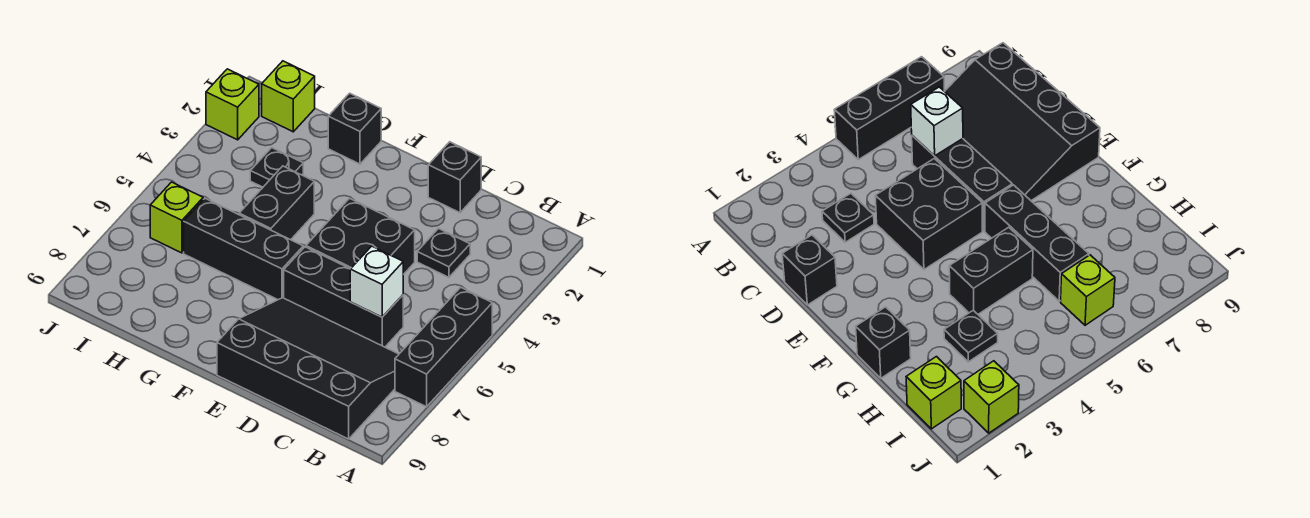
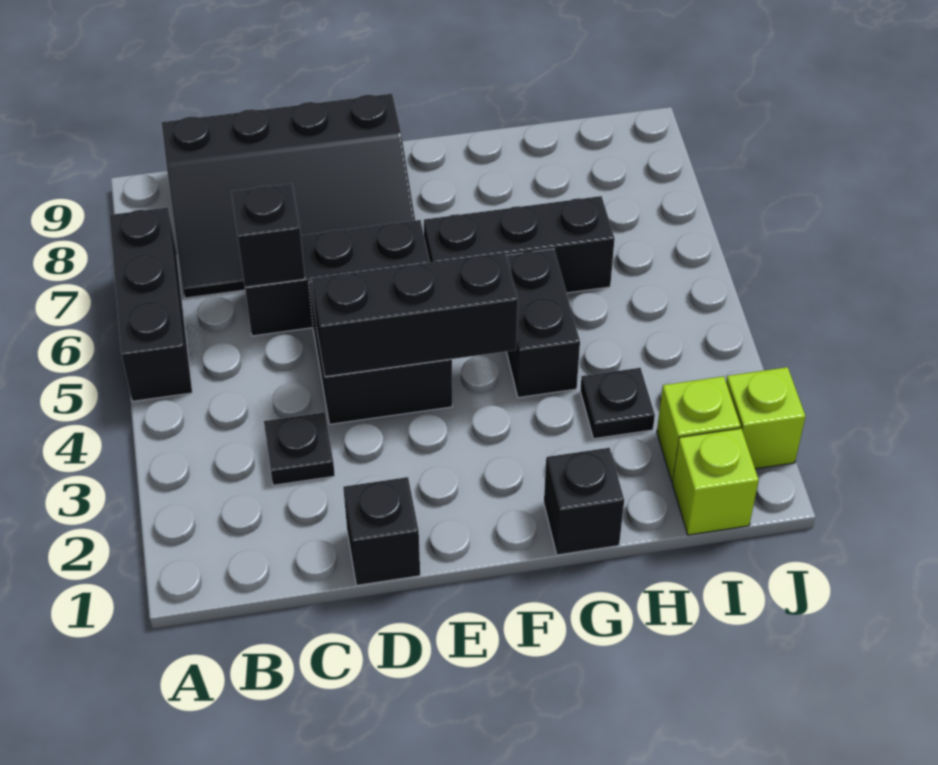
white brick C6 level 2 -> black brick C6 level 2
none -> black brick D4:F4 level 2
lime brick I6 level 1 -> lime brick I2 level 1

